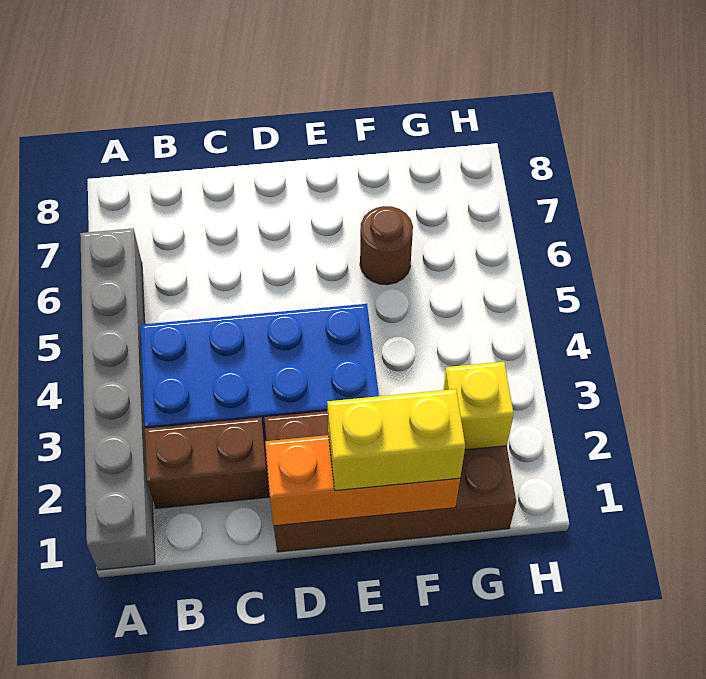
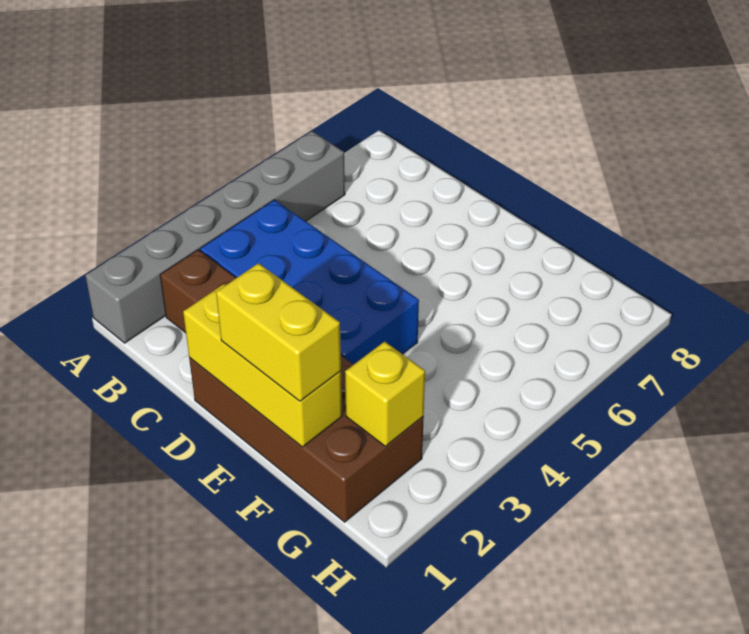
orange brick D1:F1 level 2 -> yellow brick D1:F1 level 2
brown round brick F6 level 1 -> none

